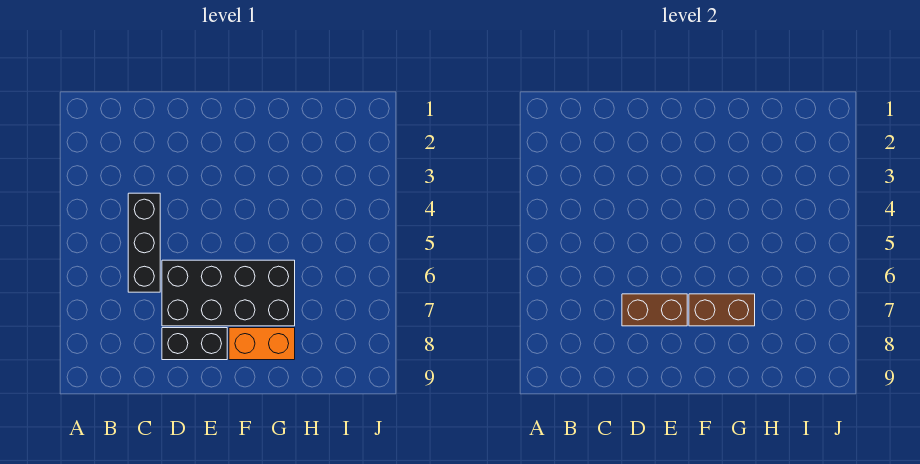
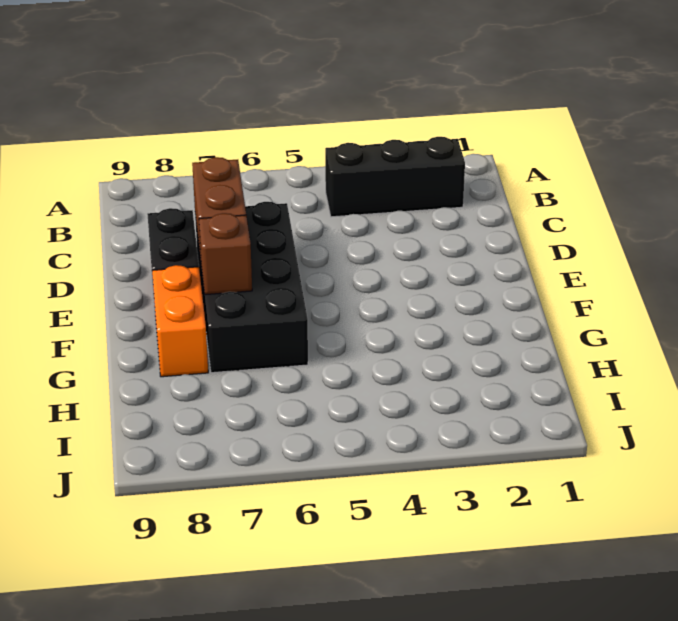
black brick C4:C6 level 1 -> black brick B2:B4 level 1
brown brick F7:G7 level 2 -> brown brick F7 level 2

